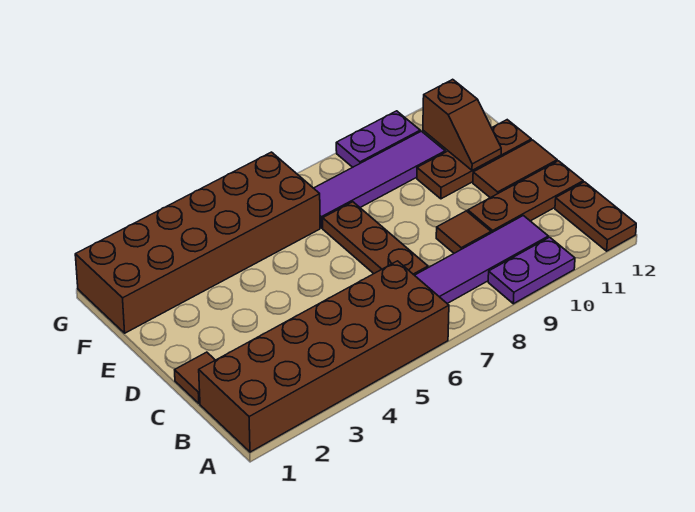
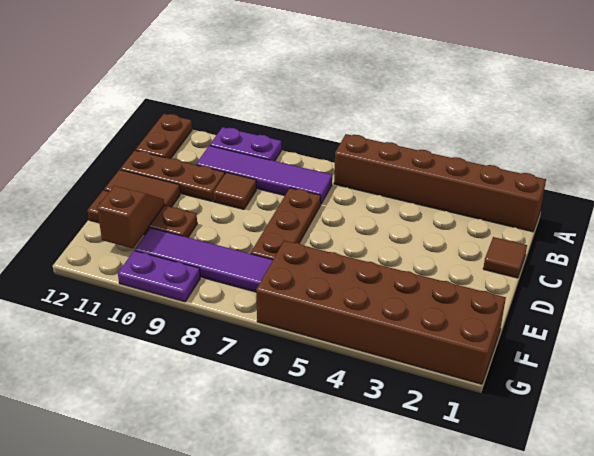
brown brick A1:B6 level 1 -> brown brick A1:A6 level 1

